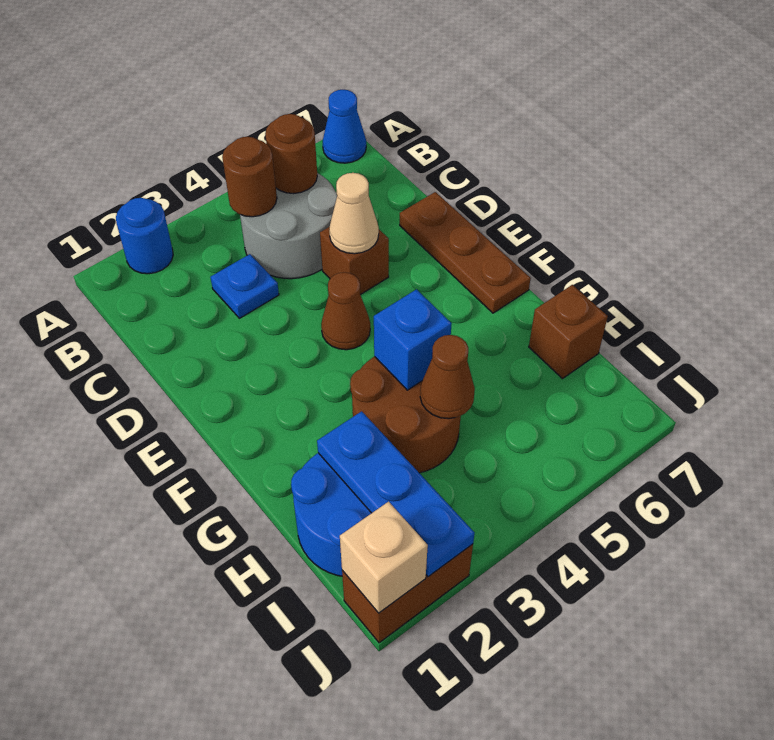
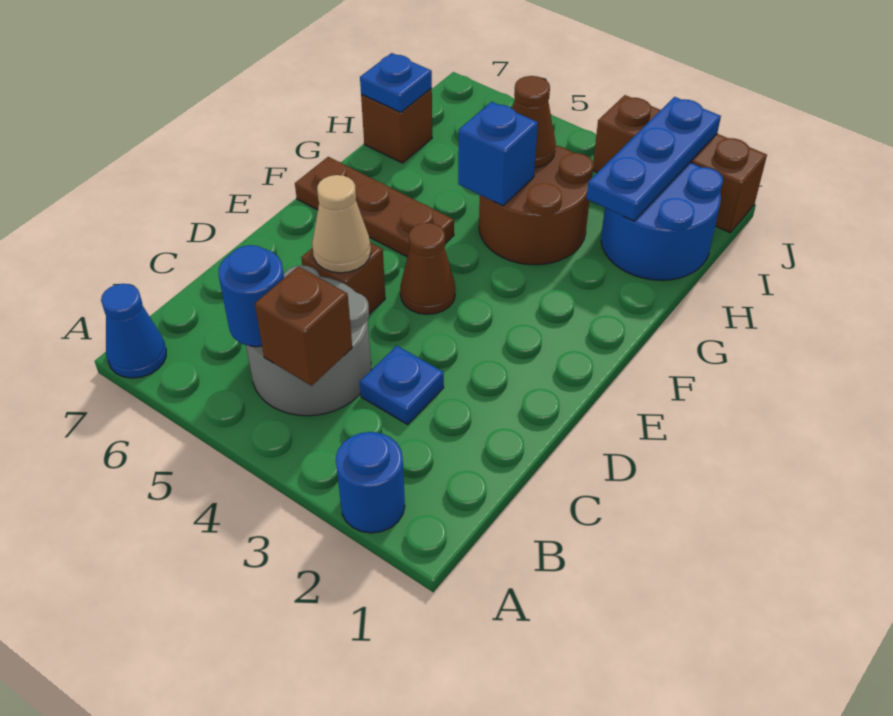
brown round brick B4 level 2 -> brown brick B4 level 2
brown round brick B5 level 2 -> blue round brick B5 level 2
brown plate D7:F7 level 1 -> brown plate F5:F7 level 1
none -> blue plate H7 level 2
brown brick J1:J2 level 1 -> brown brick J1:J3 level 1
tan brick J1 level 2 -> none

